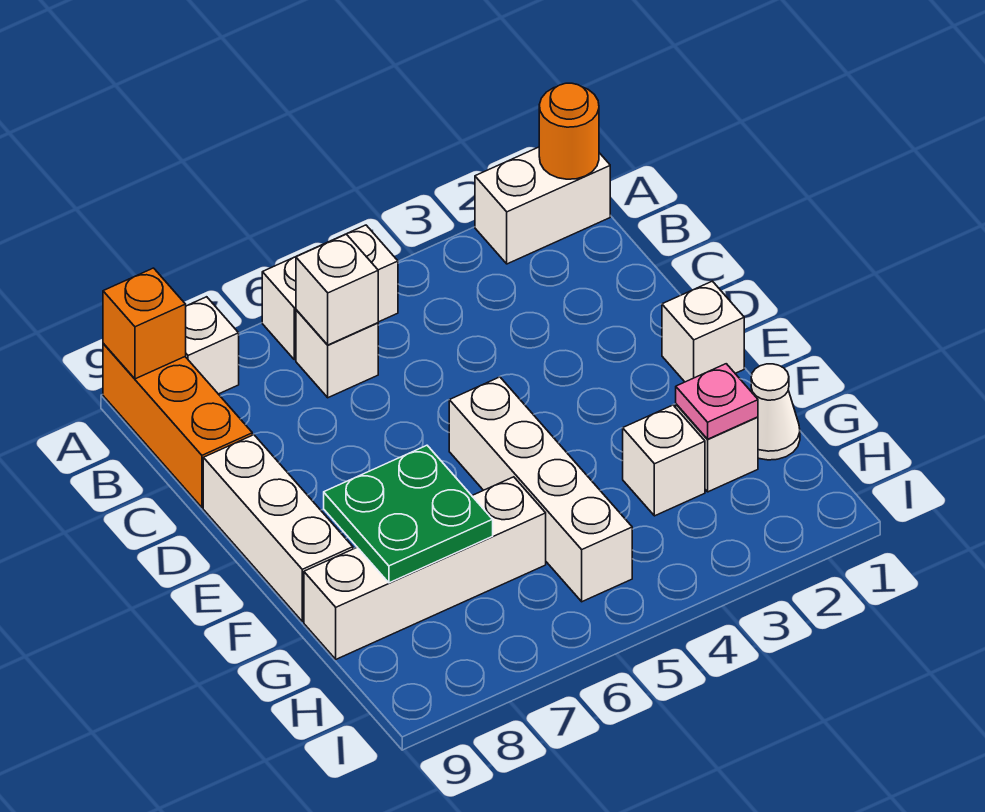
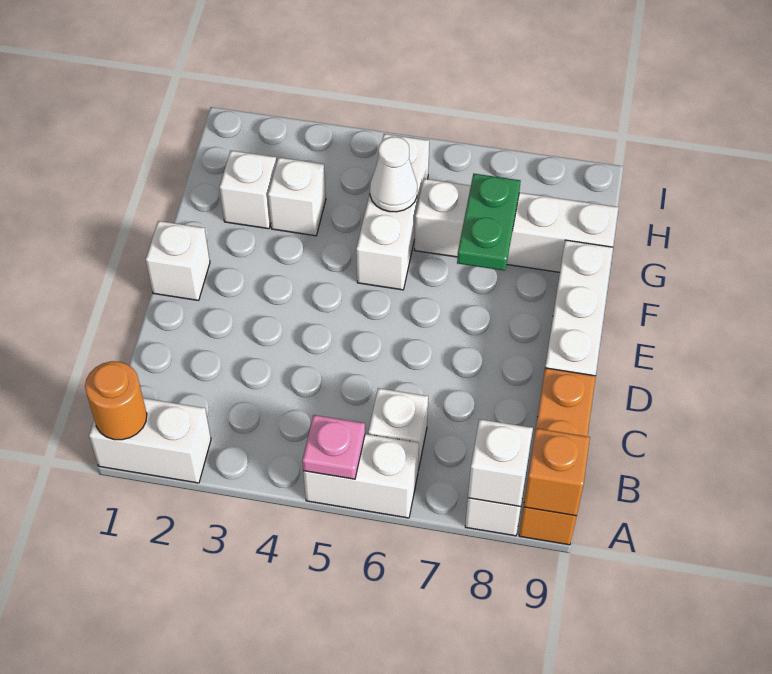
white brick B6 level 2 -> white brick A8 level 2
white brick E5:H5 level 1 -> white brick F5:H5 level 1
green plate F7:G8 level 2 -> green plate F7:G7 level 2
white cone G1 level 1 -> white cone G5 level 2
pink plate G2 level 2 -> pink plate A5 level 2

